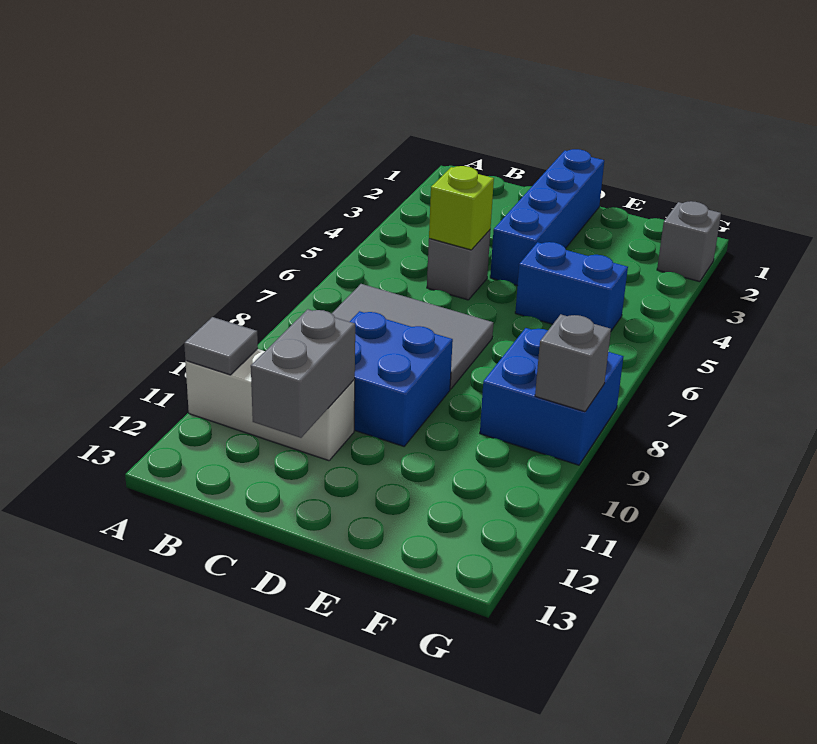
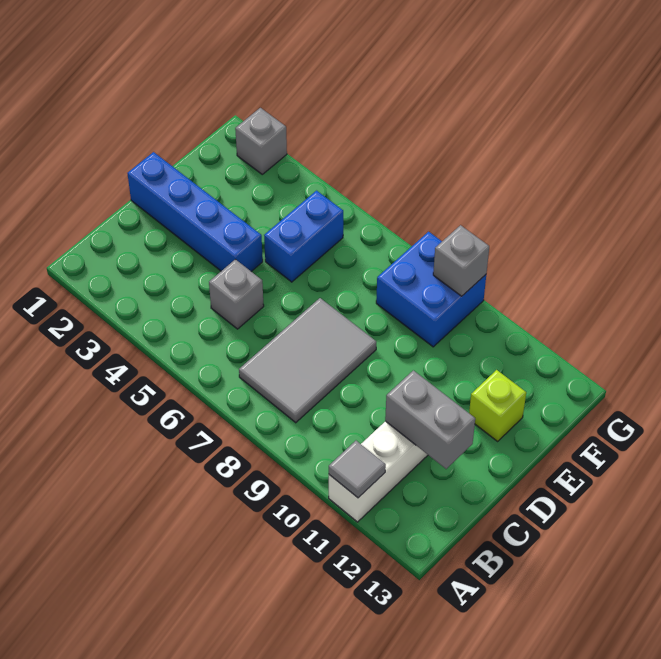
lime brick C5 level 2 -> lime brick E12 level 1
blue brick C9:D10 level 1 -> none

